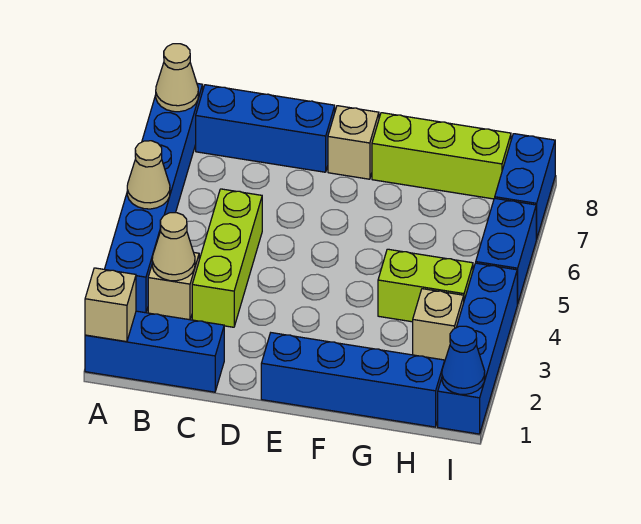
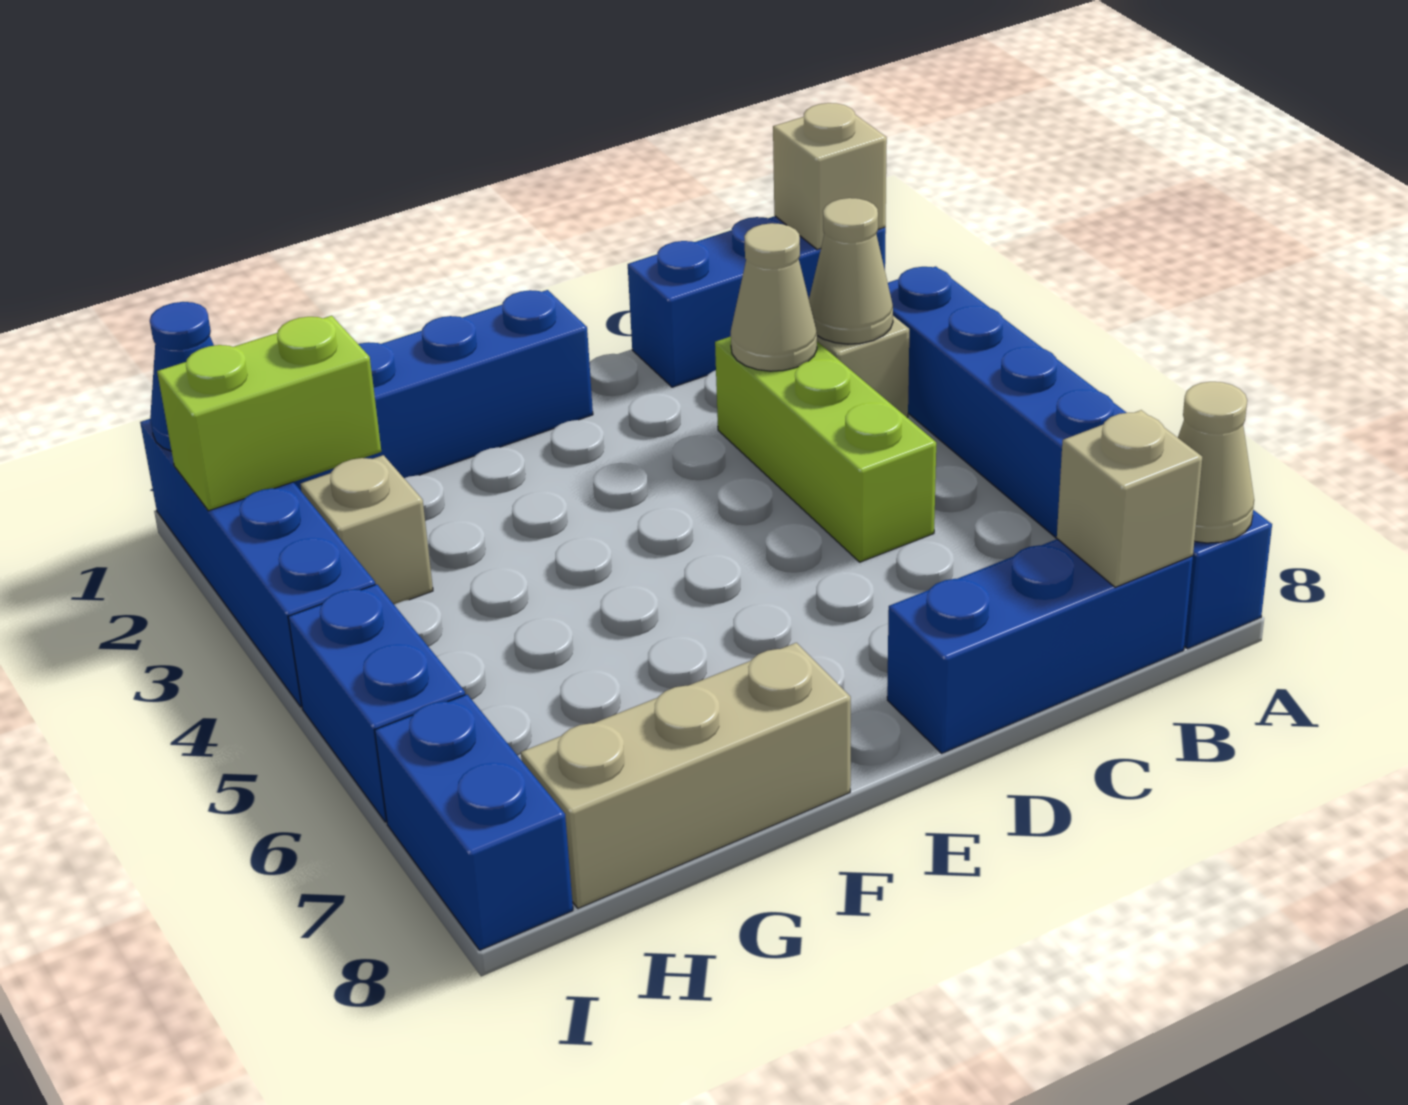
tan cone A5 level 2 -> tan cone C3 level 2
tan brick E8 level 1 -> tan brick B8 level 2
lime brick F8:H8 level 1 -> tan brick F8:H8 level 1
lime brick G4:H4 level 1 -> lime brick H2:I2 level 2

